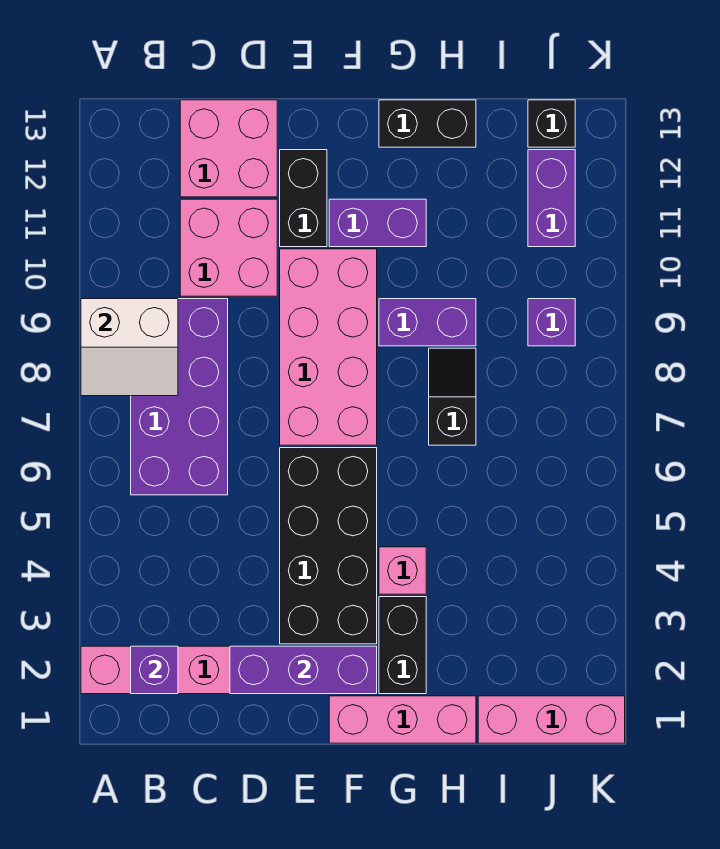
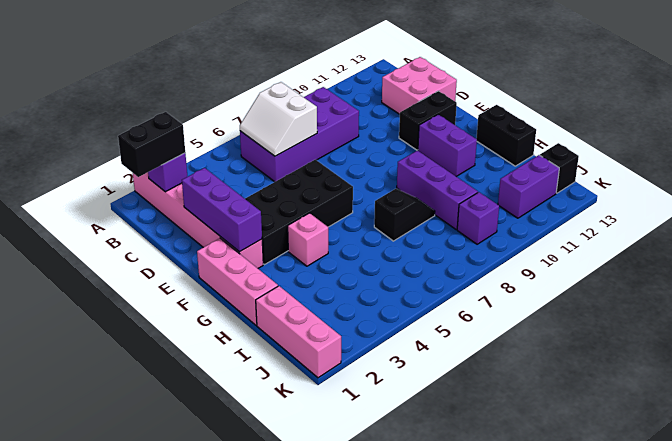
white slope A8:B9 level 2 top 9 -> white slope B6:C7 level 2 top 7
pink brick C10:D11 level 1 -> none
pink brick E7:F10 level 1 -> none
black brick G2:G3 level 1 -> black brick B1:B2 level 3
purple brick G9:H9 level 1 -> purple brick G9:I9 level 1

